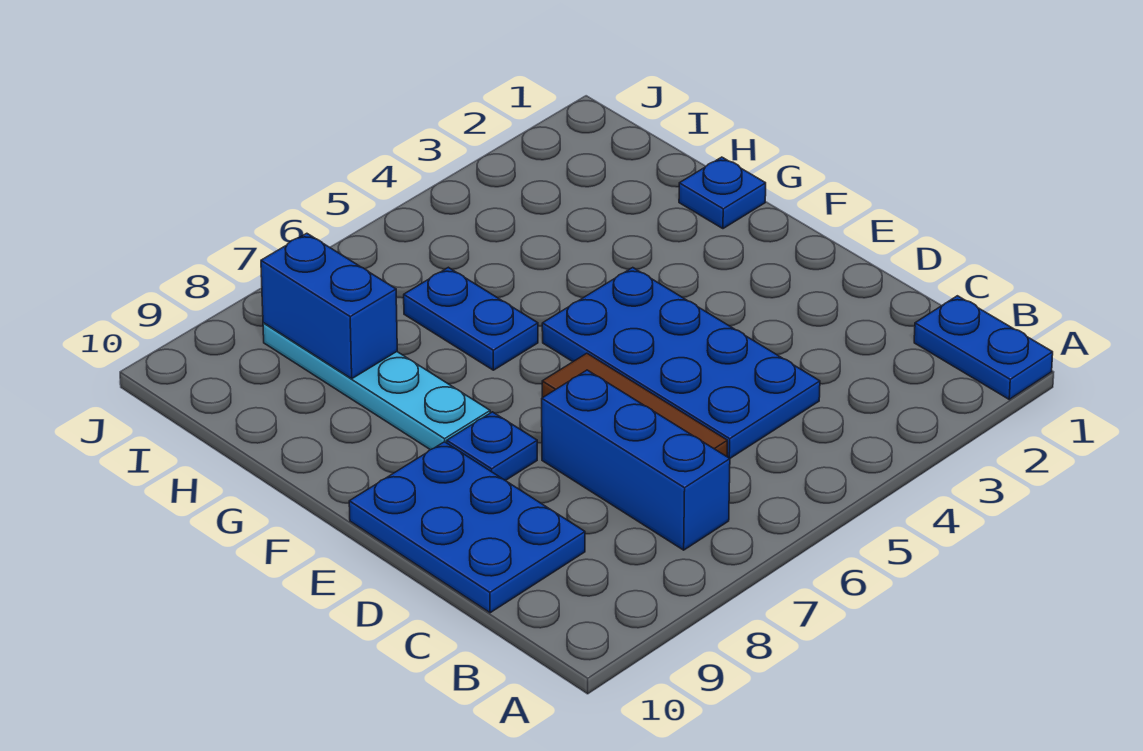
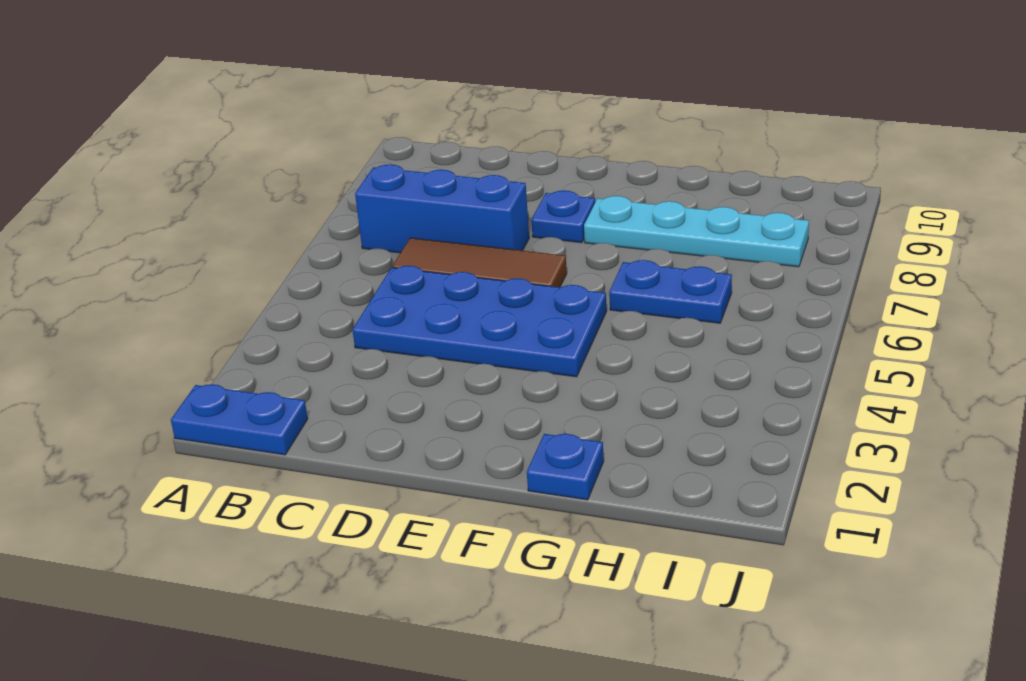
blue plate C9:E10 level 1 -> none
blue brick H8:I8 level 2 -> none

